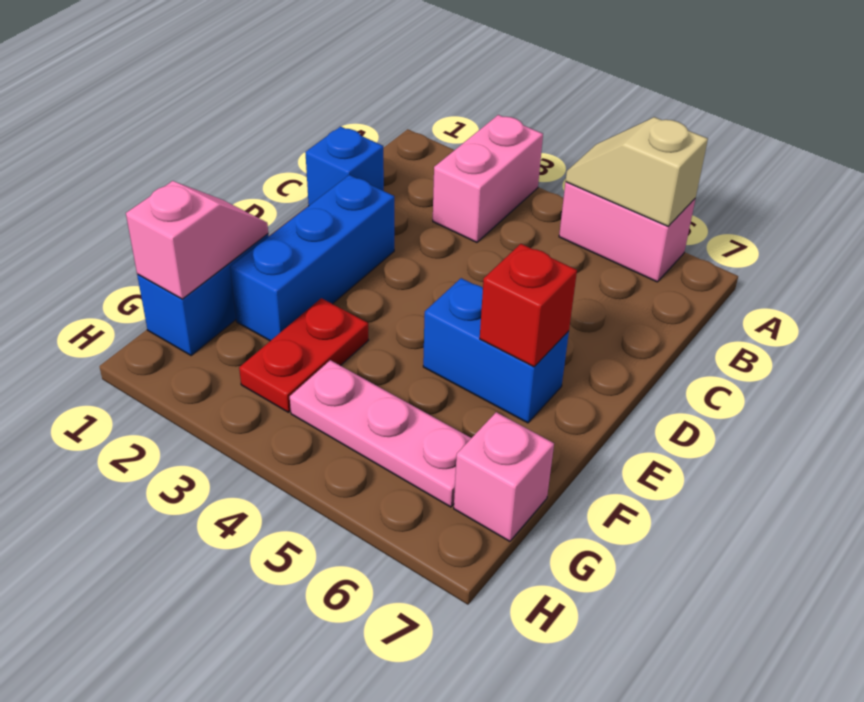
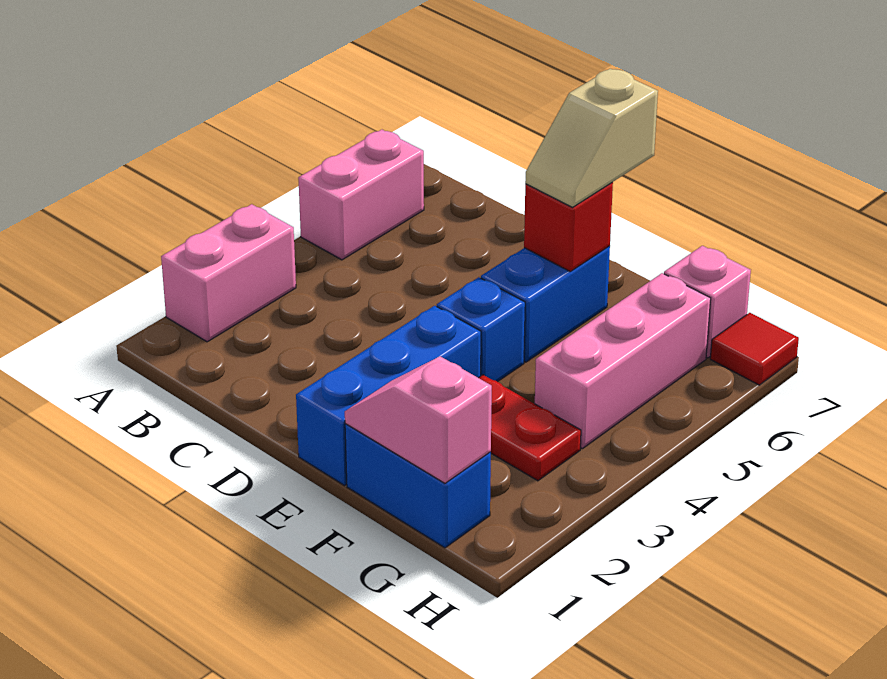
pink brick A3:B3 level 1 -> pink brick A2:A3 level 1
tan slope A5:A6 level 2 top 6 -> tan slope E6:E7 level 3 top 7
blue brick C1 level 1 -> blue brick E4 level 1
blue brick D2:F2 level 1 -> blue brick E1:E3 level 1
pink plate G4:G6 level 1 -> pink brick G4:G6 level 1
none -> red tile H7 level 1

